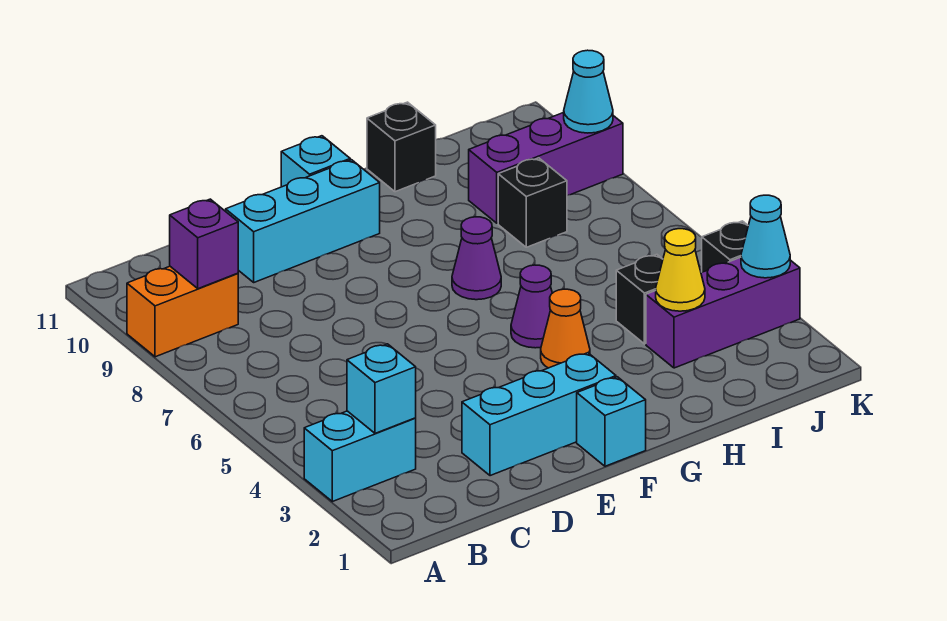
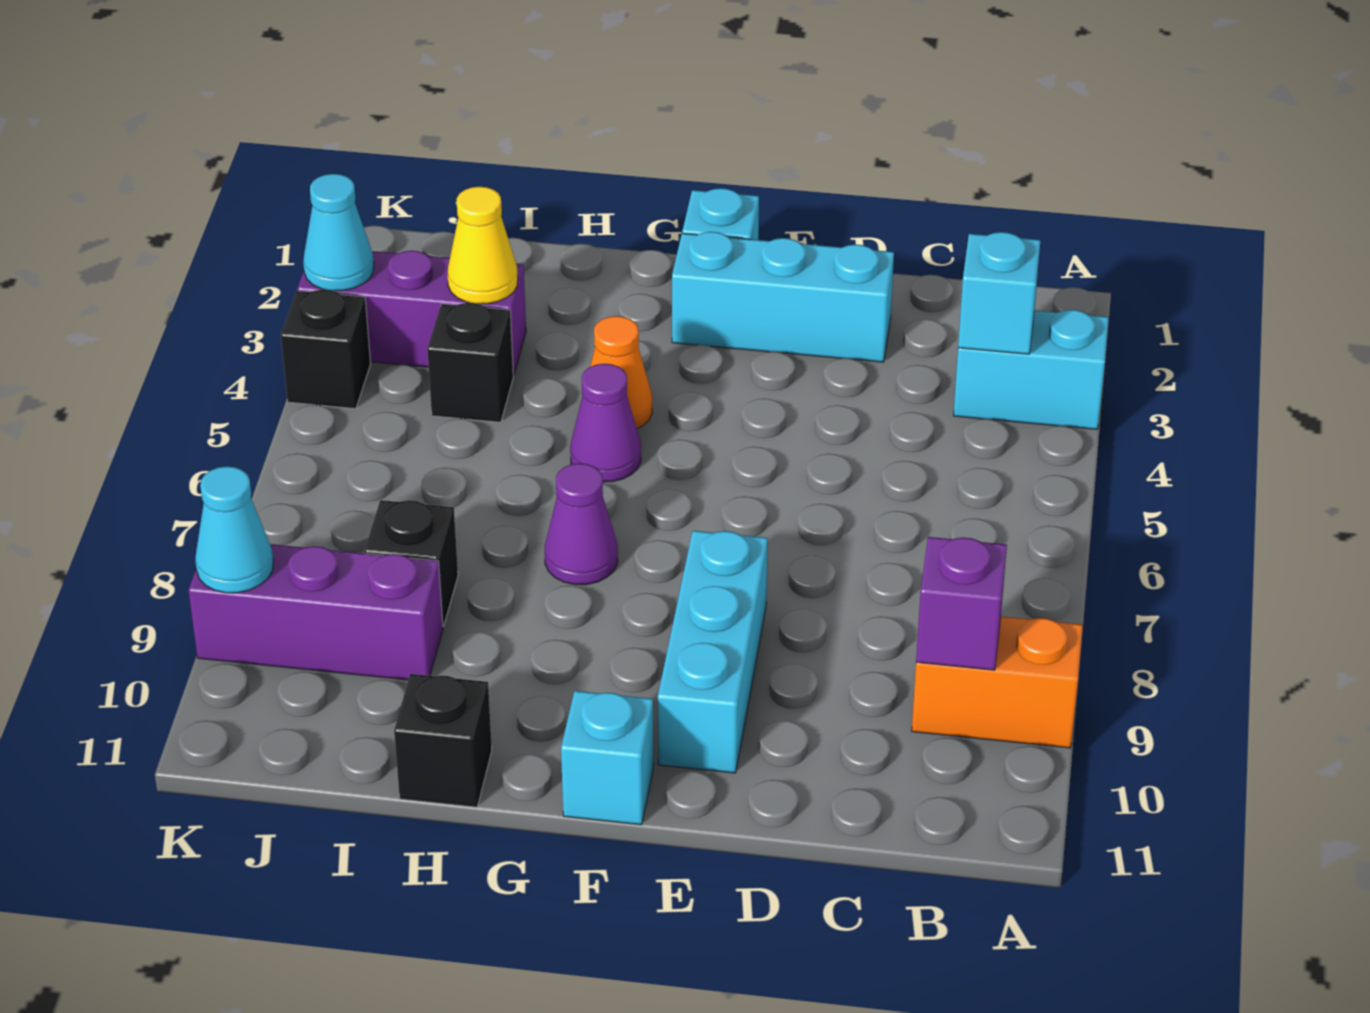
cyan brick D10:F10 level 1 -> cyan brick E8:E10 level 1

